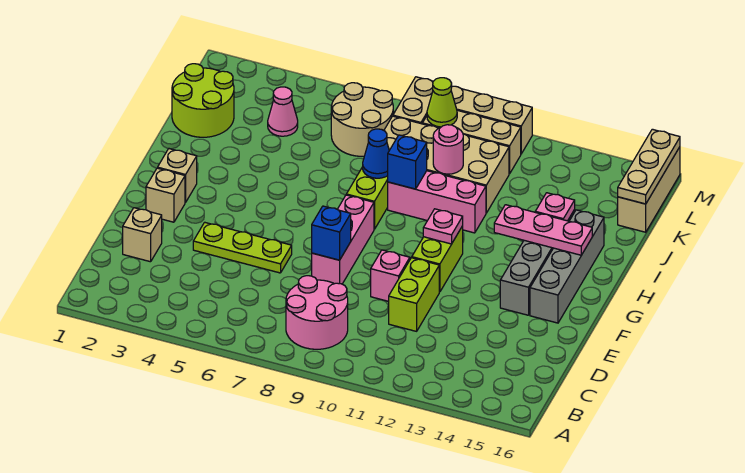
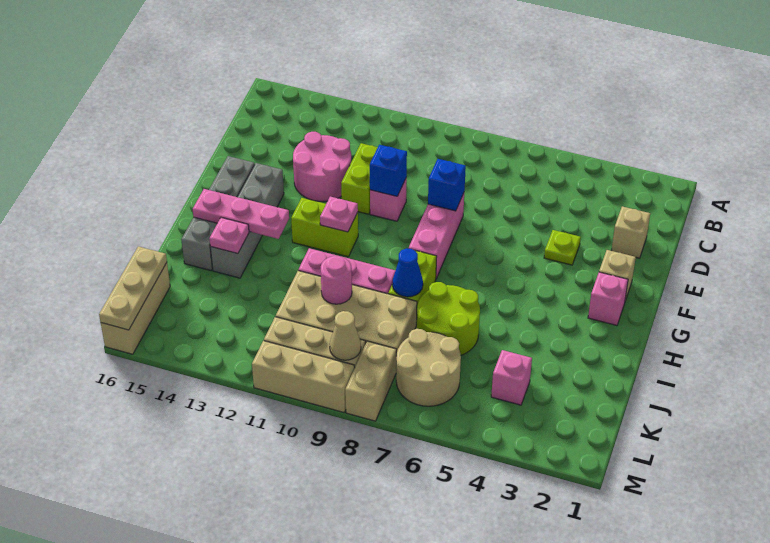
pink round brick B8:C9 level 1 -> pink round brick D12:E13 level 1
lime plate E4:E6 level 1 -> lime plate E4 level 1
lime brick F11:G11 level 1 -> lime brick G11:G12 level 1
tan brick G2 level 1 -> pink brick G2 level 1
blue brick I9 level 2 -> blue brick E10 level 2
lime round brick J1:K2 level 1 -> lime round brick I6:J7 level 1
pink cone K4 level 1 -> pink brick K4 level 1
lime cone L9 level 2 -> tan cone L9 level 2

